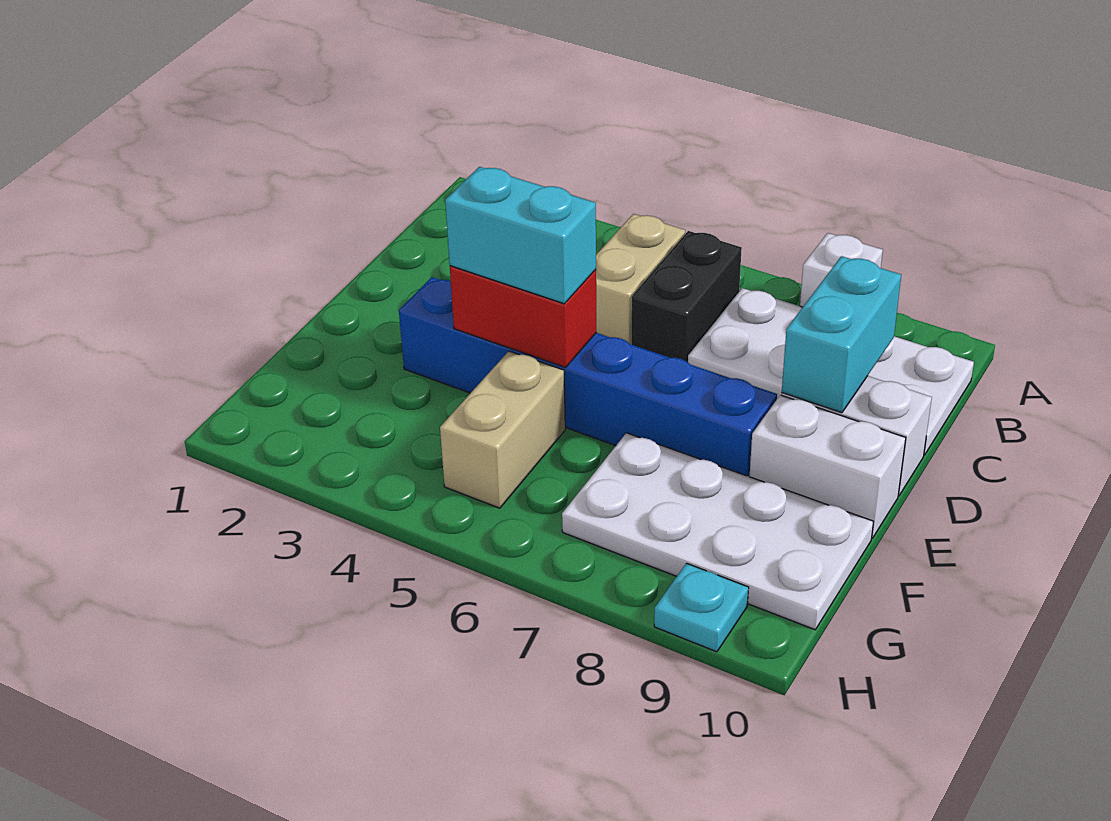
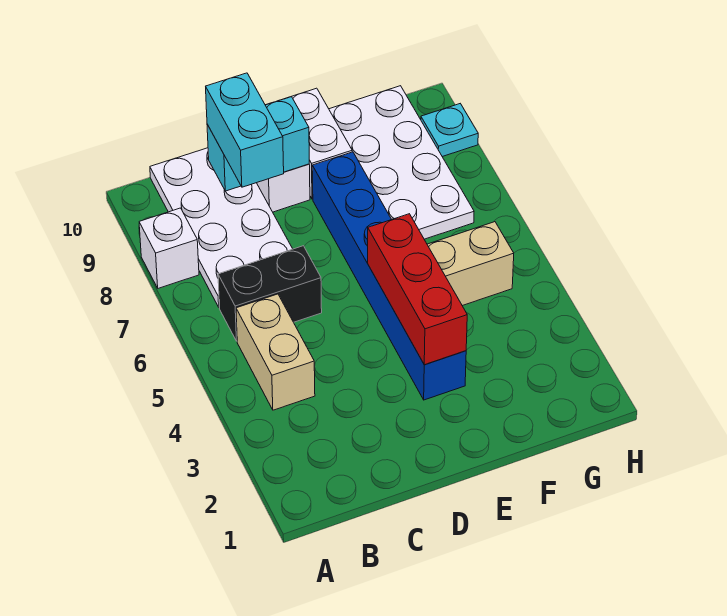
tan brick B5:C5 level 1 -> tan brick B4:B5 level 1
red brick E4:E5 level 2 -> red brick E3:E5 level 2
cyan brick E4:E5 level 3 -> cyan brick C8:C9 level 3

